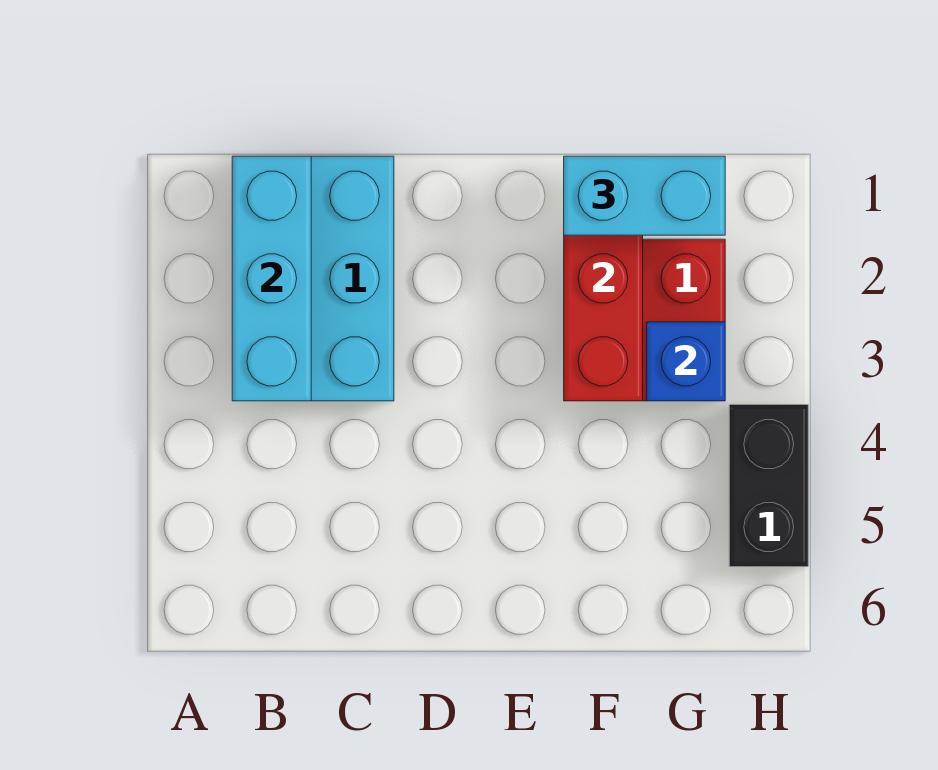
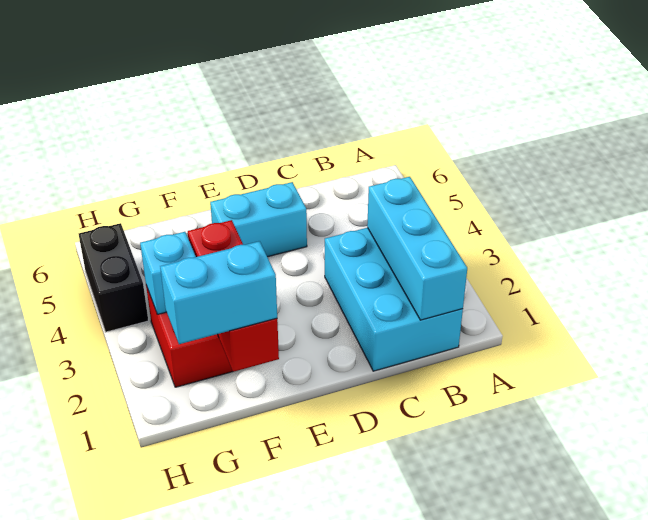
none -> cyan brick D5:E5 level 1
blue brick G3 level 2 -> cyan brick G3 level 2

